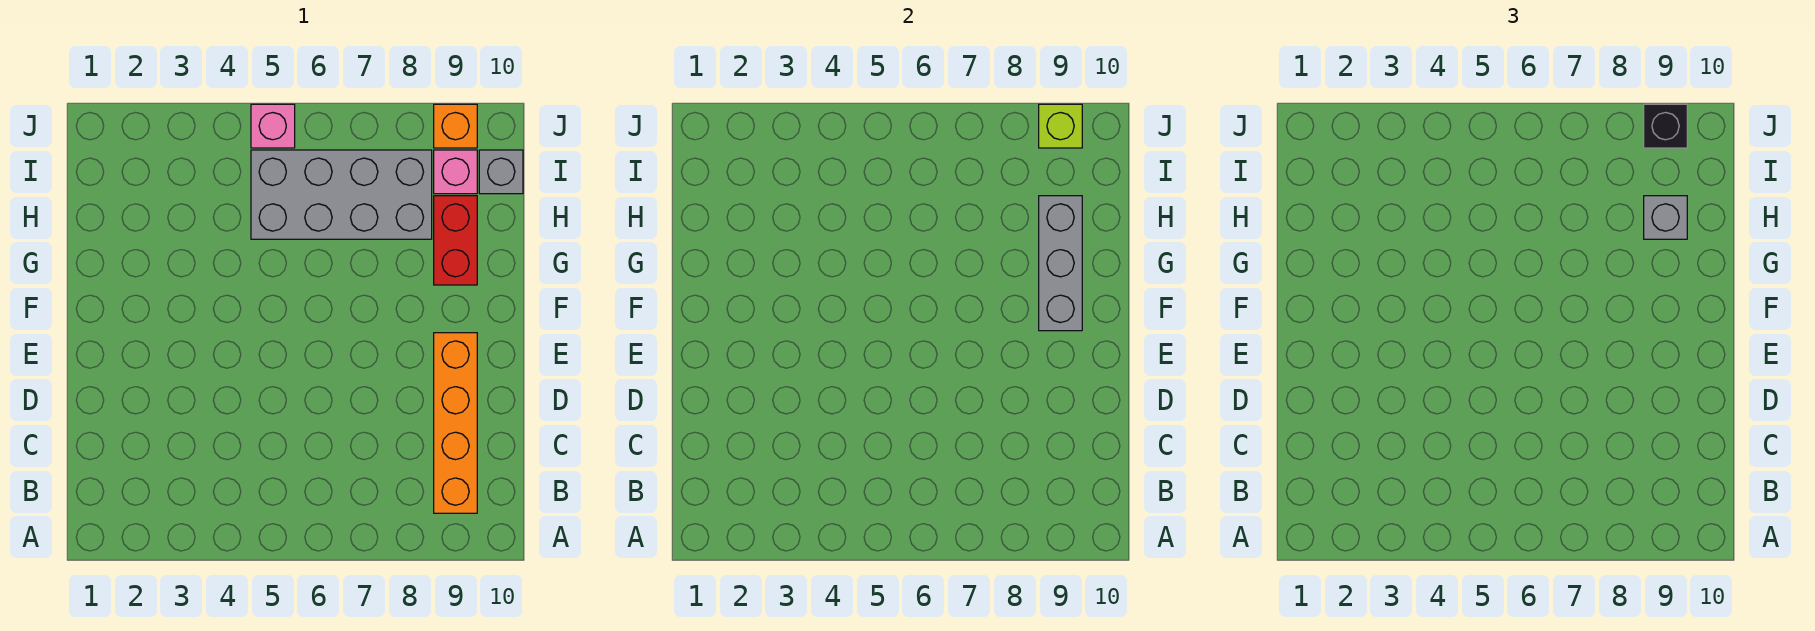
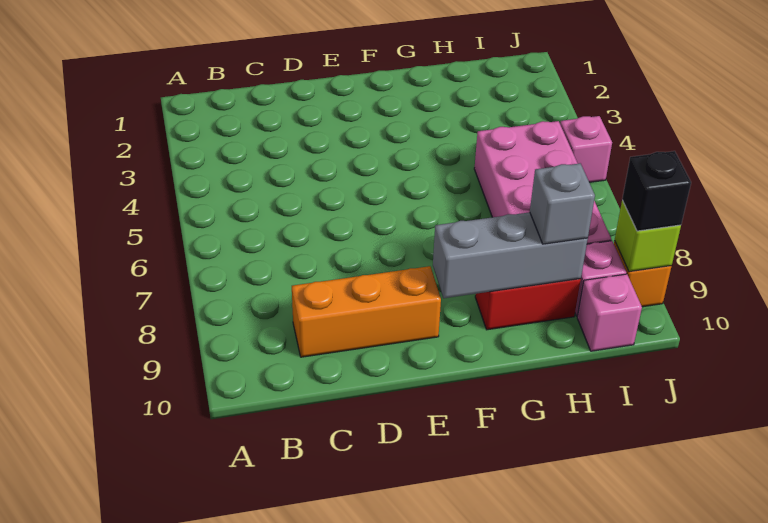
orange brick B9:E9 level 1 -> orange brick C9:E9 level 1
grey brick H5:I8 level 1 -> pink brick H5:I8 level 1
grey brick I10 level 1 -> pink brick I10 level 1

